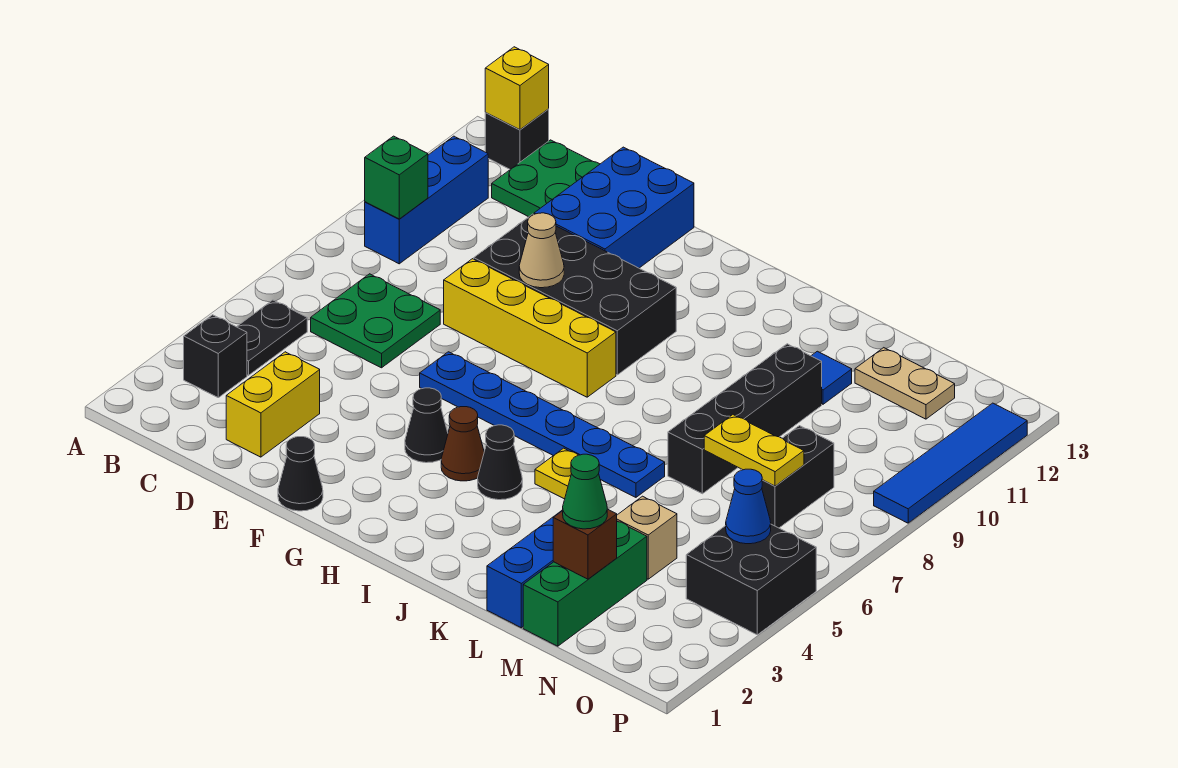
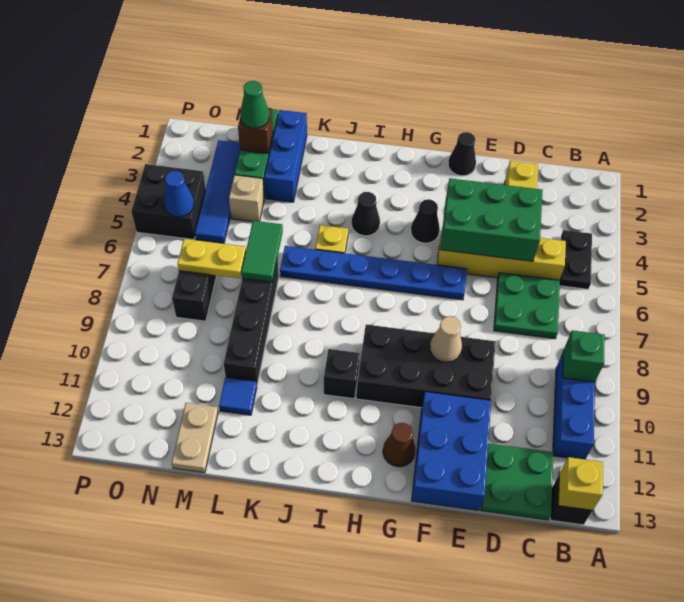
black brick B3 level 1 -> black brick I10 level 1
none -> green brick D4:F5 level 2
yellow brick E8:H8 level 1 -> yellow brick C5:F5 level 1
brown cone H4 level 1 -> brown cone G12 level 1
none -> green tile L6:L7 level 2
tan plate M12:N12 level 1 -> tan plate M12:M13 level 1
blue tile P9:P12 level 1 -> blue tile N2:N5 level 1

